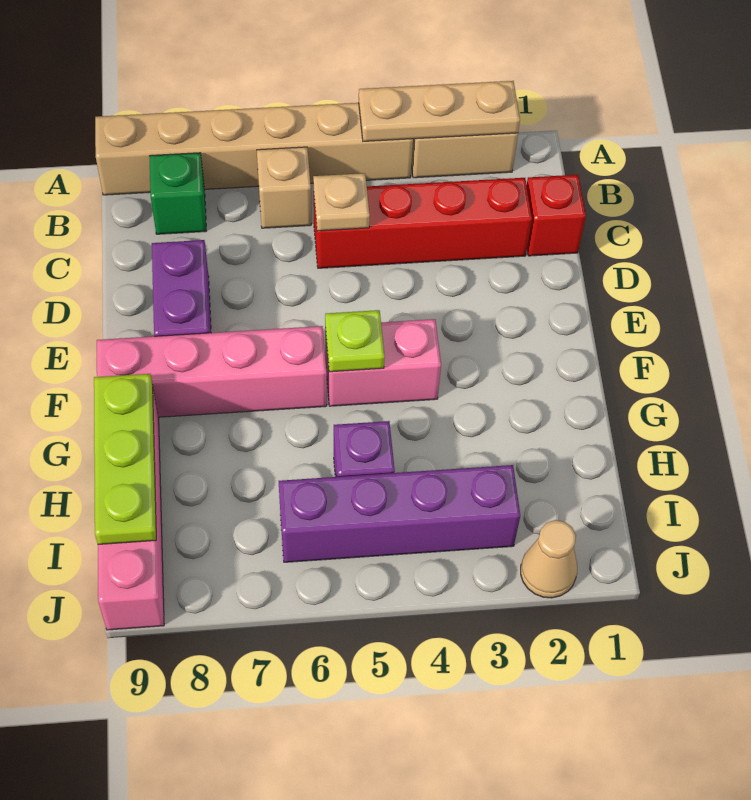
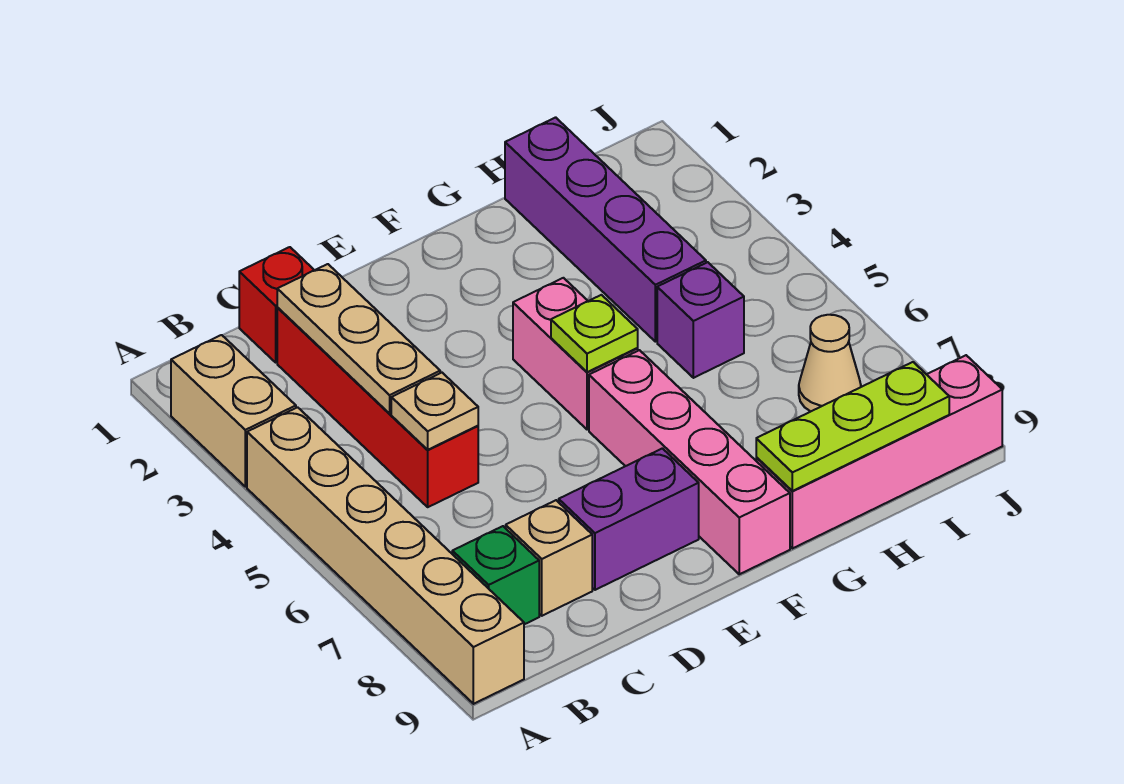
tan plate A2:A4 level 2 -> tan plate C2:C4 level 2
tan brick B6 level 1 -> tan brick C8 level 1
purple brick I3:I6 level 1 -> purple brick H1:H4 level 1
tan cone J2 level 1 -> tan cone I7 level 1

